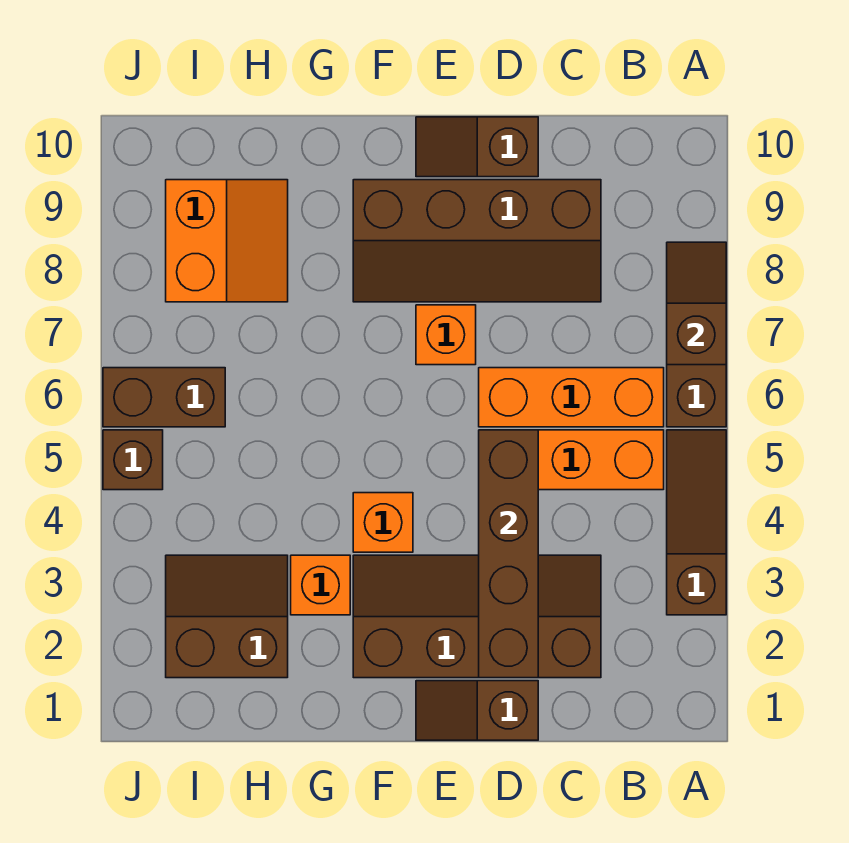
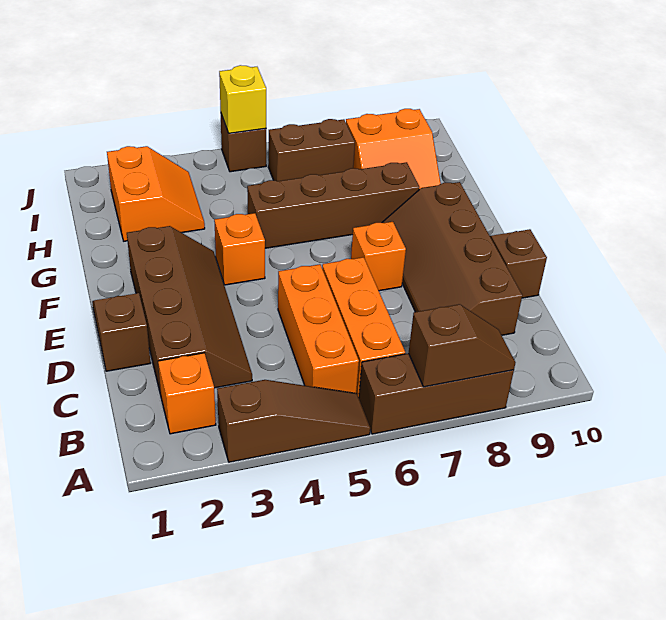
brown brick D2:D5 level 2 -> brown brick G5:G8 level 1
orange brick G3 level 1 -> orange brick B2 level 1
brown slope H2:I3 level 1 top 2 -> orange slope H2:I3 level 1 top 2
brown brick I6:J6 level 1 -> brown brick I6:I7 level 1
none -> yellow brick J5 level 2

